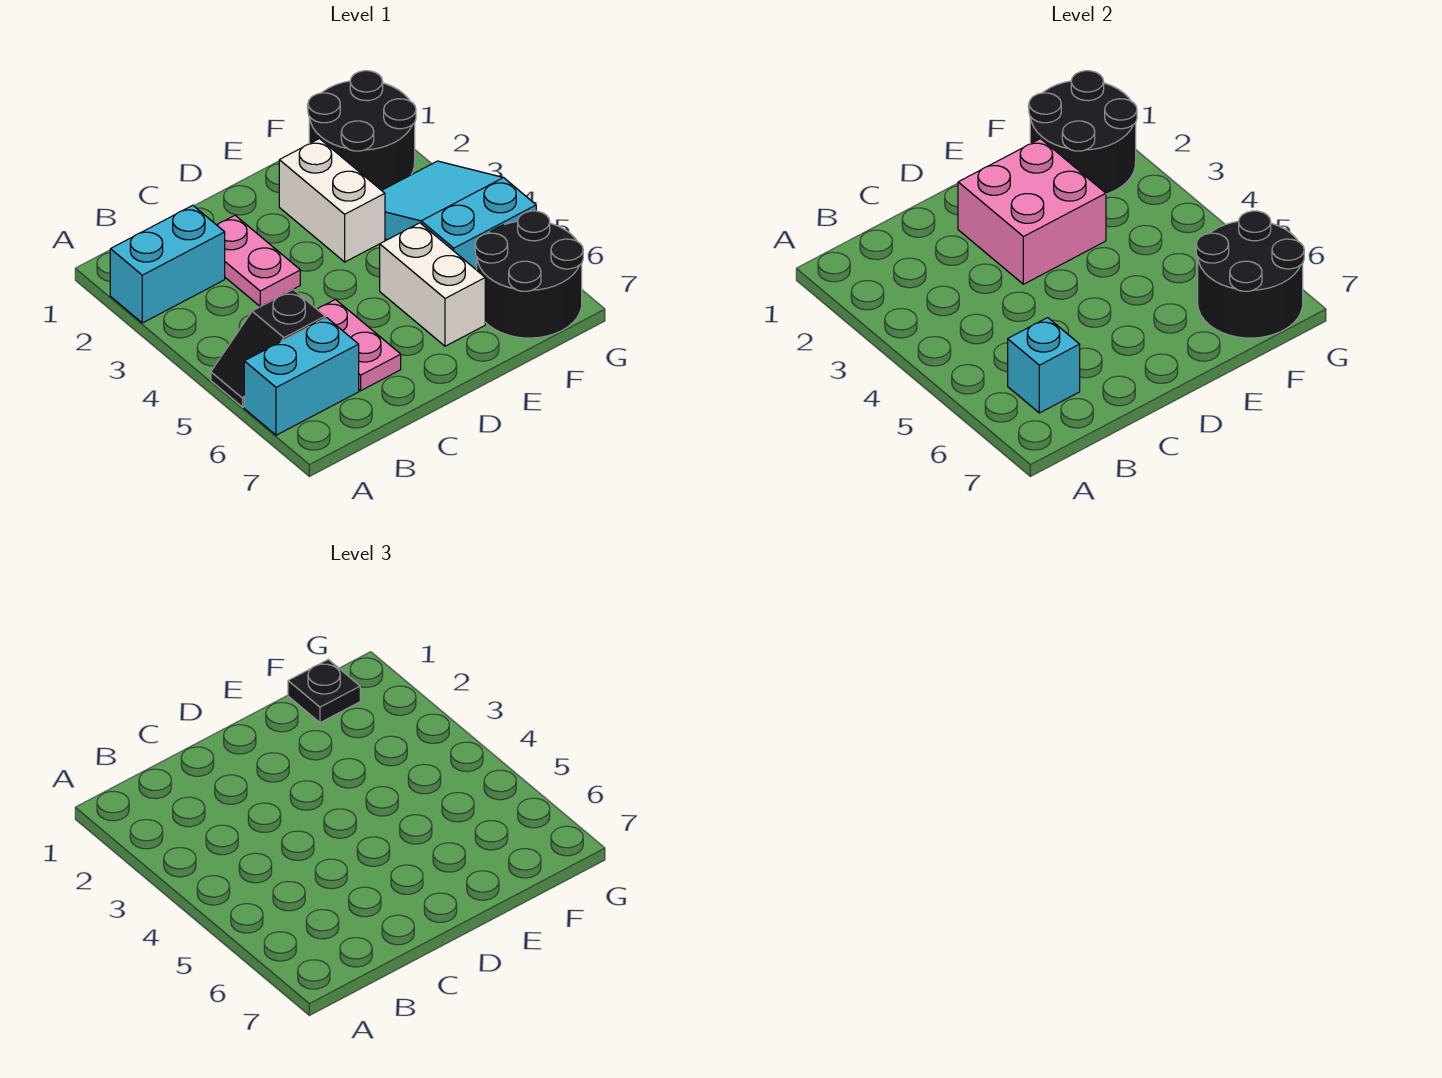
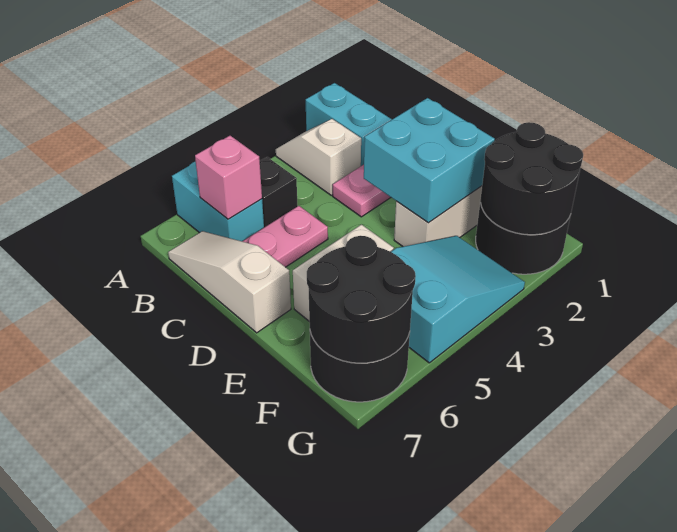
none -> white slope A3:B3 level 1 top B
cyan brick B6 level 2 -> pink brick B6 level 2
none -> white slope B7:D7 level 1 top D
pink brick D2:E3 level 2 -> cyan brick D2:E3 level 2
black plate F1 level 3 -> none

